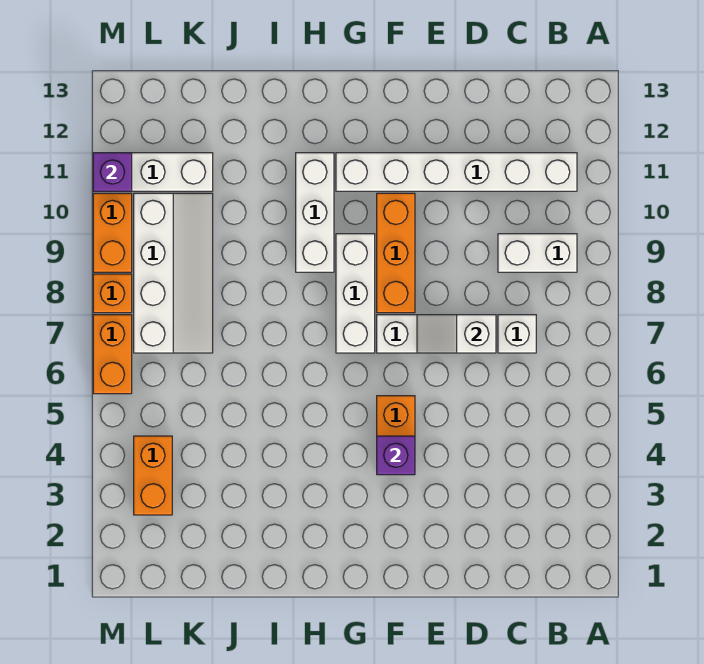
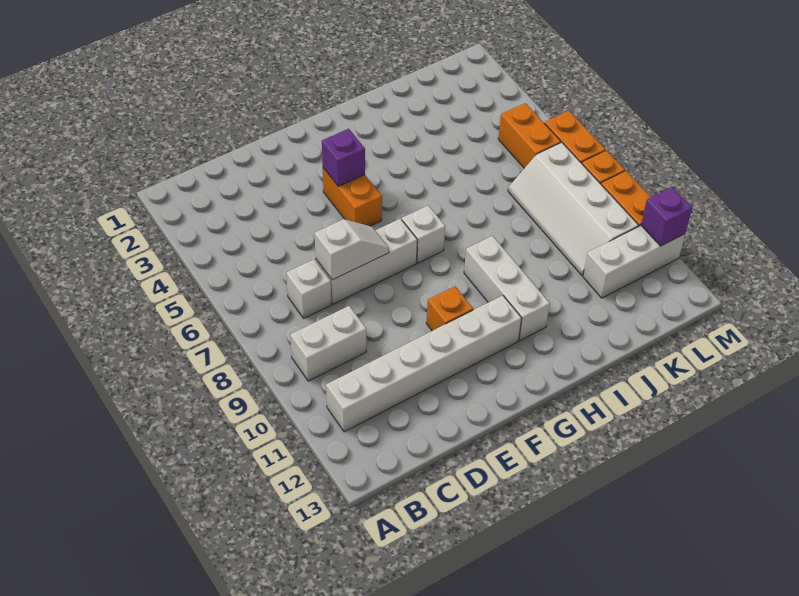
orange brick F8:F10 level 1 -> orange brick F10 level 1
white brick G7:G9 level 1 -> white brick G7 level 1
orange brick L3:L4 level 1 -> orange brick L5:L6 level 1

